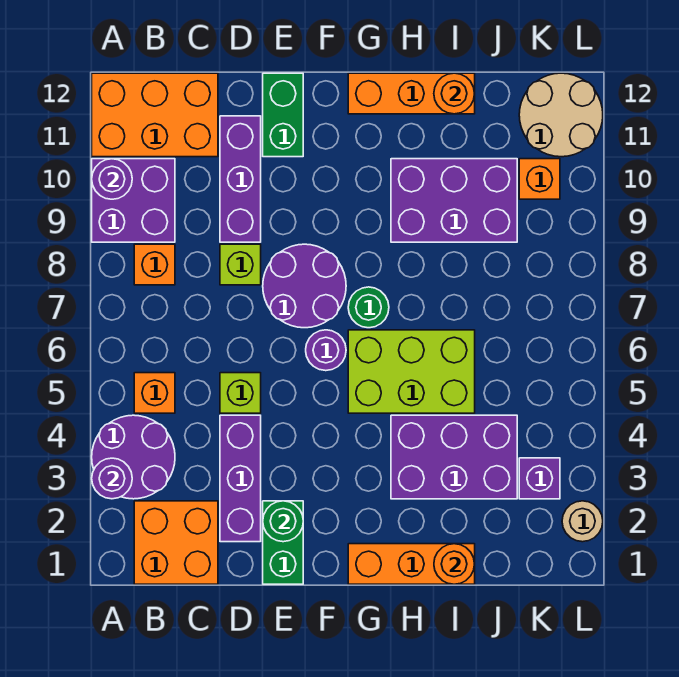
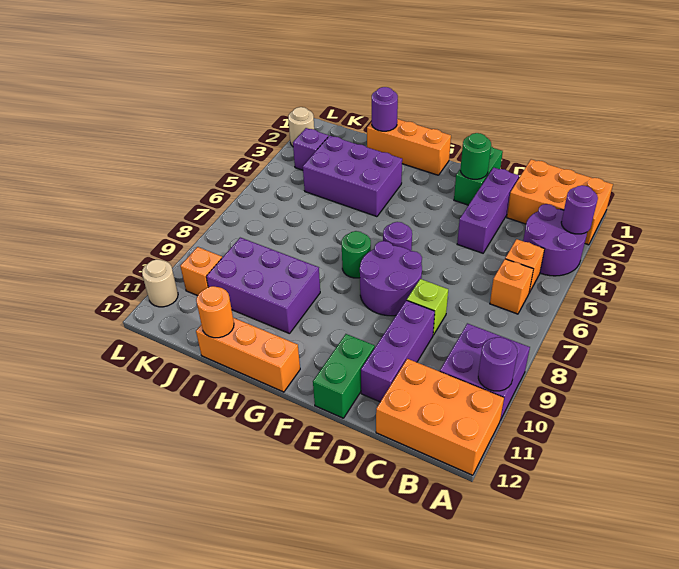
orange brick B1:C2 level 1 -> orange brick A1:C2 level 1
orange brick B8 level 1 -> orange brick B6 level 1
lime brick D5 level 1 -> none
lime brick G5:I6 level 1 -> none
orange round brick I1 level 2 -> purple round brick I1 level 2
tan round brick K11:L12 level 1 -> tan round brick L11 level 1

